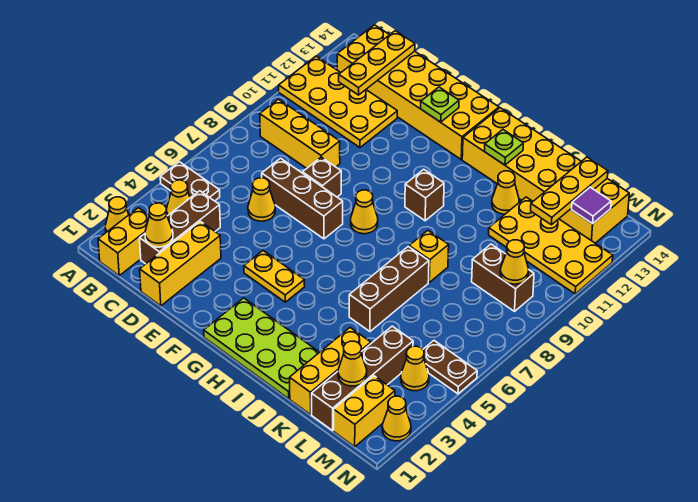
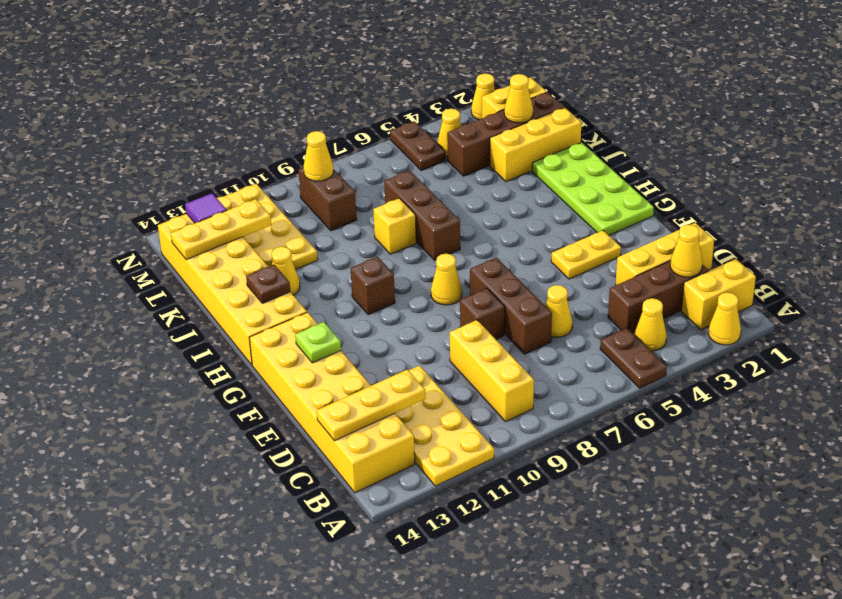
yellow plate F4:G4 level 1 -> yellow plate F3:F4 level 1
lime plate I13 level 2 -> brown plate I13 level 2
brown brick J5:J7 level 1 -> brown brick I7:K7 level 1

